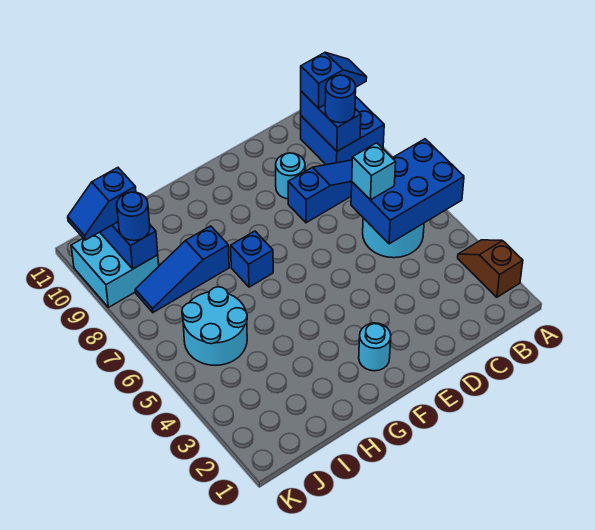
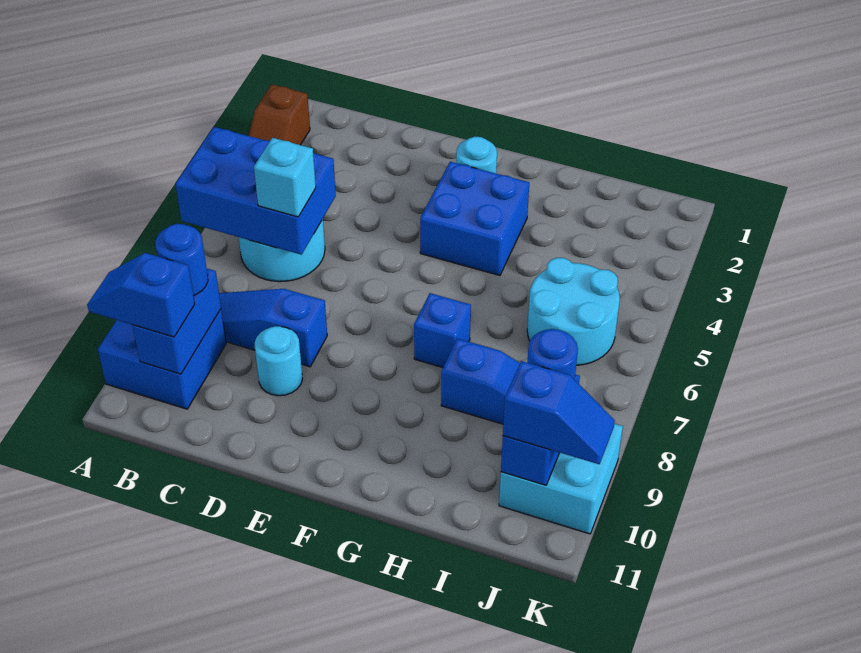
none -> blue brick F3:G4 level 1

